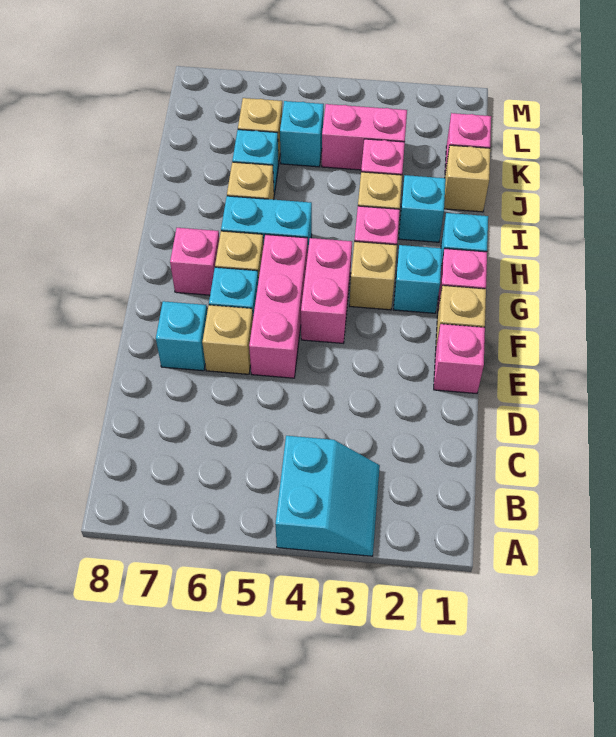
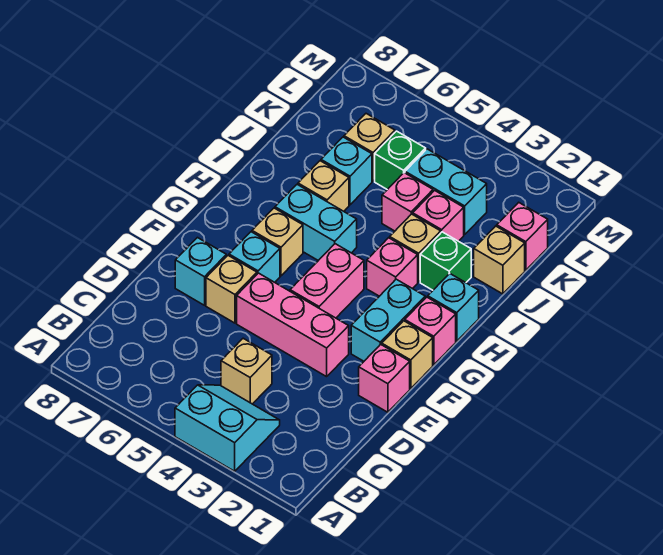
cyan slope A3:B4 level 1 top 4 -> cyan slope A3:B4 level 1 top A
pink brick E5:G5 level 1 -> pink brick E3:E5 level 1
cyan brick G2 level 1 -> cyan brick F2:G2 level 1
tan brick G3 level 1 -> tan brick C4 level 1
pink brick G7 level 1 -> pink brick J4 level 1
cyan brick I2 level 1 -> green brick I2 level 1
pink brick K3:K4 level 1 -> cyan brick K3:K4 level 1
cyan brick K5 level 1 -> green brick K5 level 1

